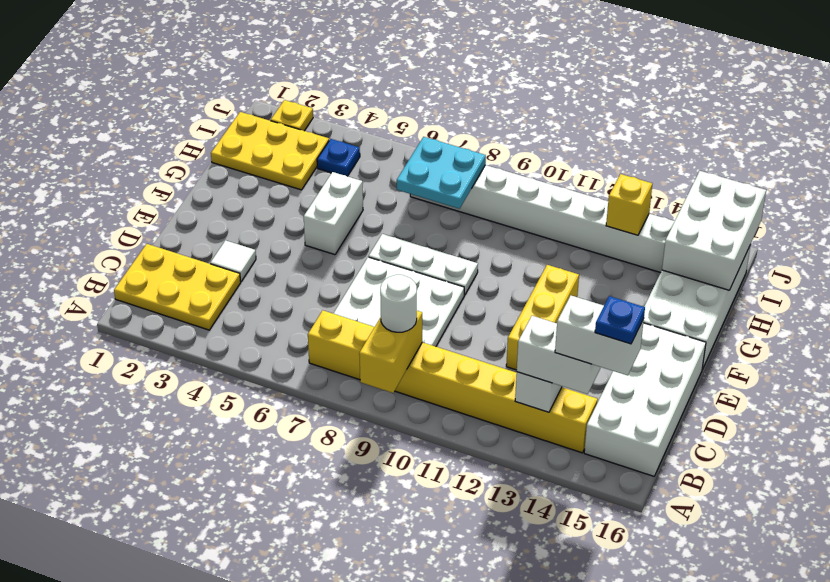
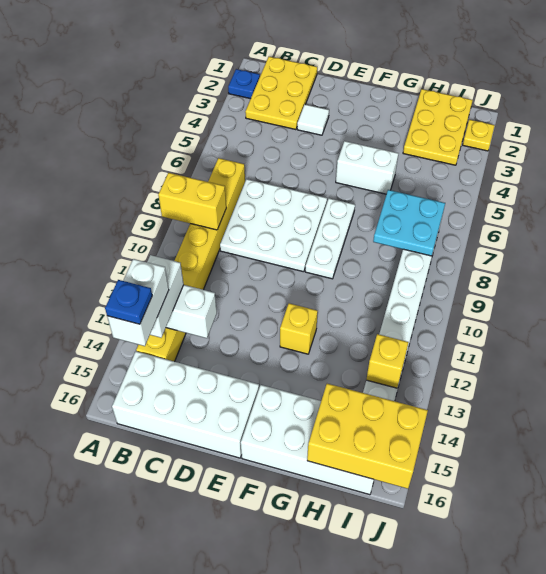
white round brick B9 level 3 -> none
yellow brick D12:F12 level 1 -> yellow brick F12 level 1
white brick H15:J16 level 2 -> yellow brick H15:J16 level 2
blue plate I4 level 1 -> blue plate A2 level 1

